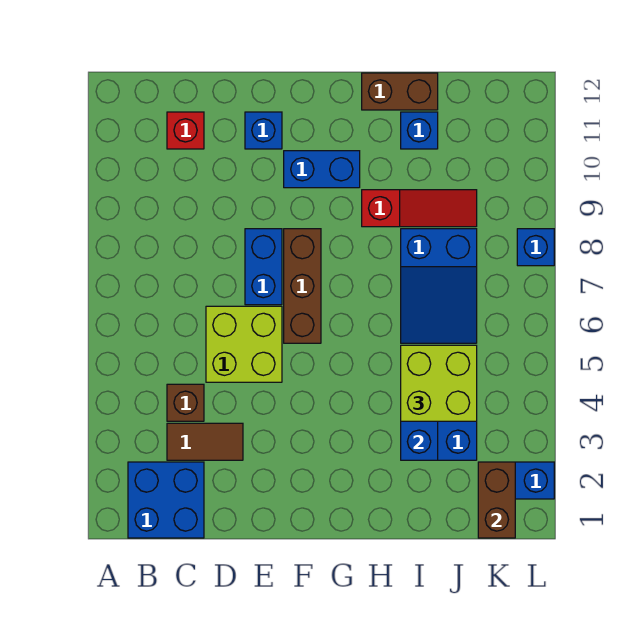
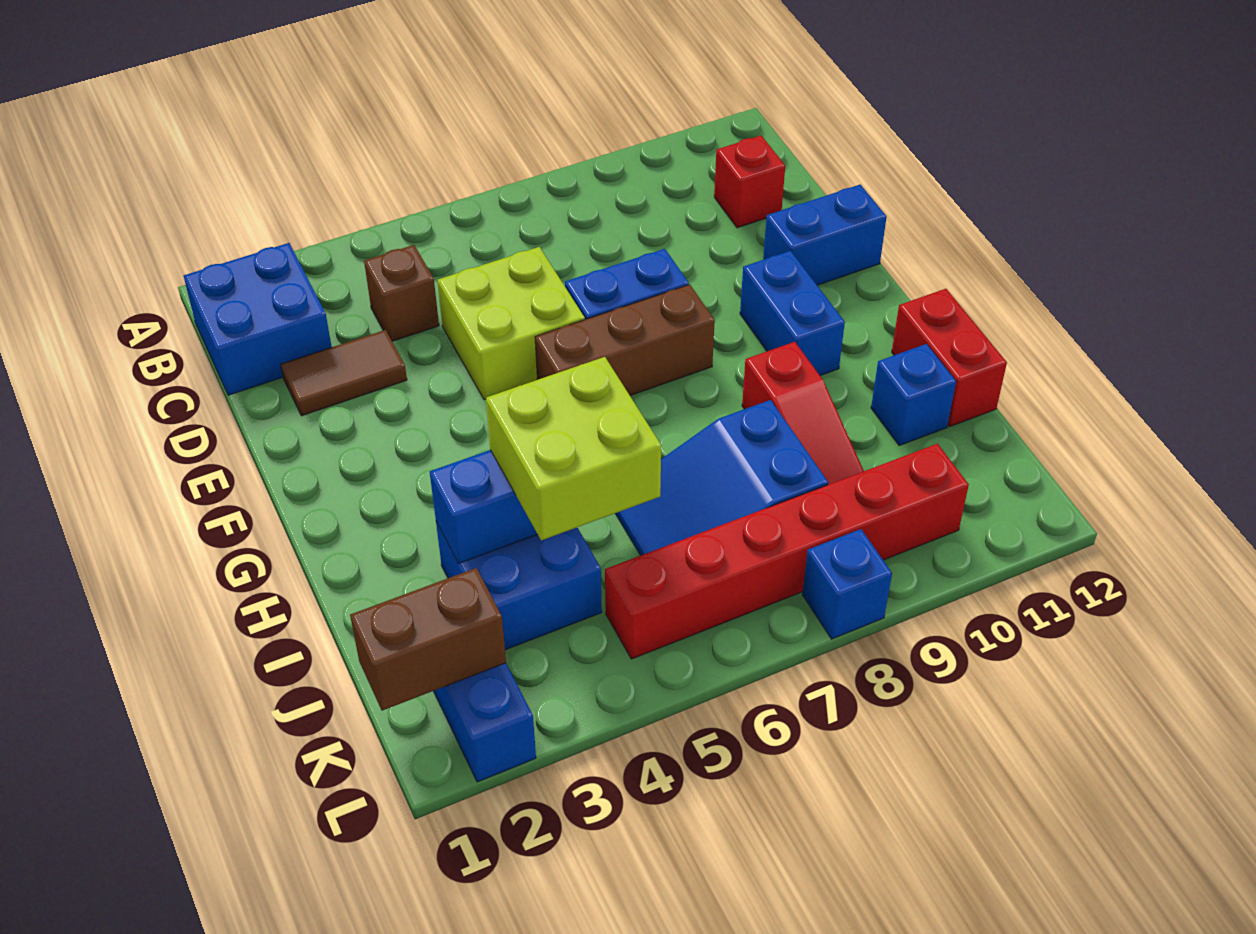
brown tile C3:D3 level 1 -> brown tile D2:D3 level 1
blue brick E11 level 1 -> blue brick E11:E12 level 1
brown brick H12:I12 level 1 -> red brick H12:I12 level 1
none -> red brick K5:K10 level 1

